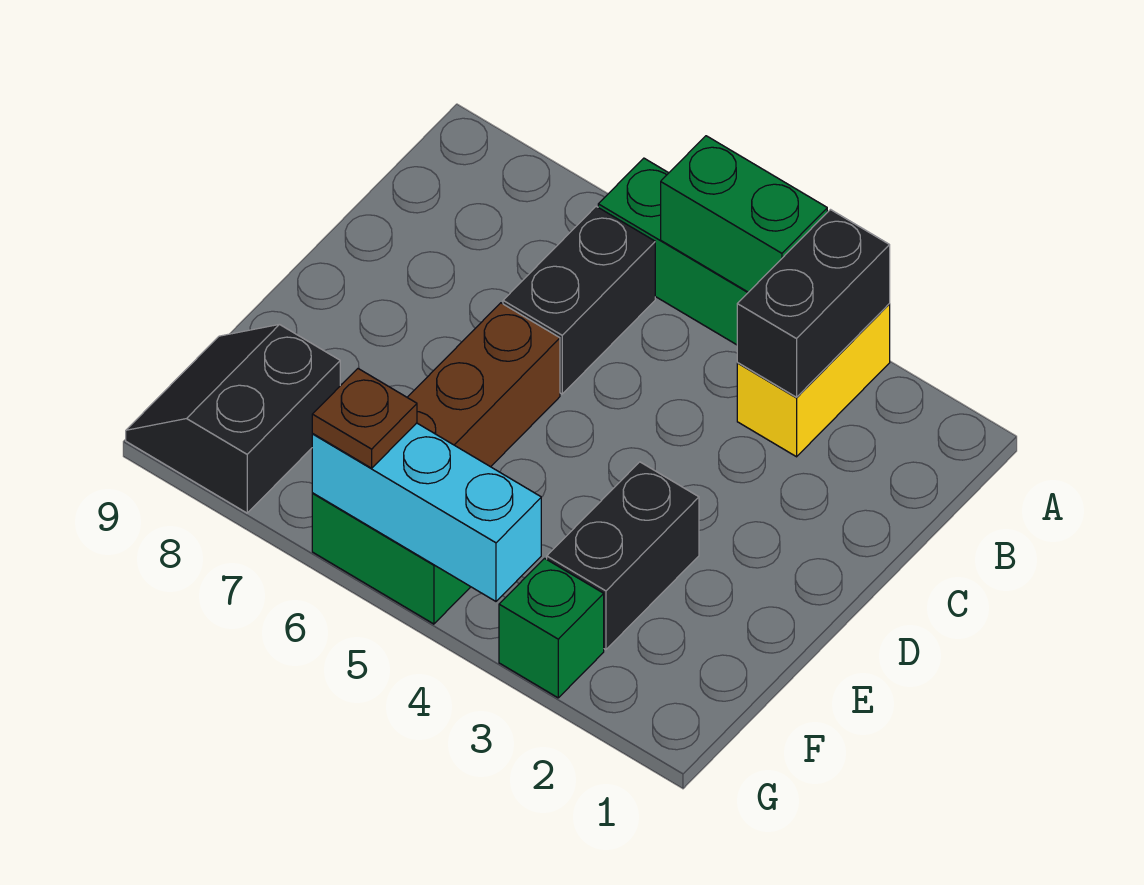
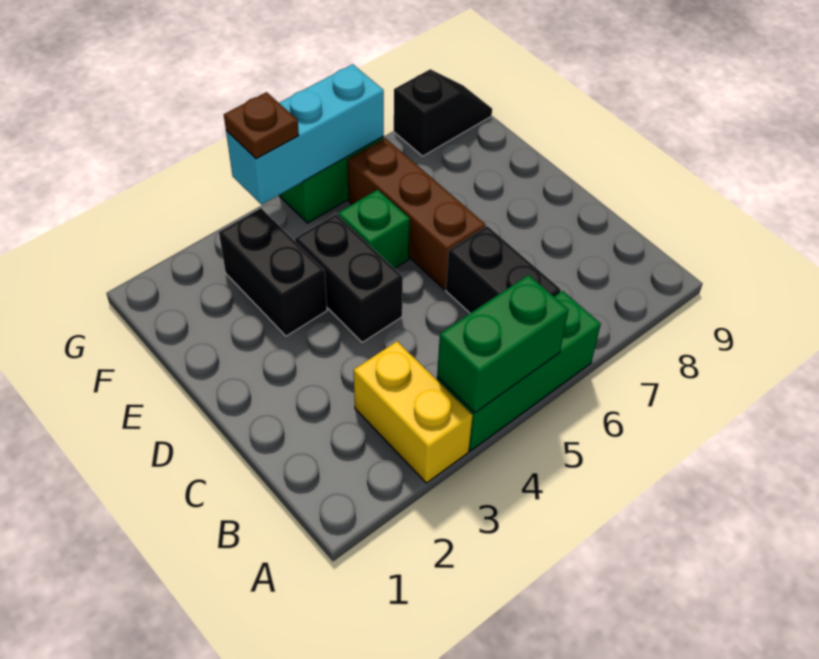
black brick A3:B3 level 2 -> black brick D4:E4 level 1
black slope F8:G9 level 1 top 8 -> black slope G8:G9 level 1 top 8
green brick G3 level 1 -> green brick E5 level 1
brown plate G6 level 3 -> brown plate G4 level 3

